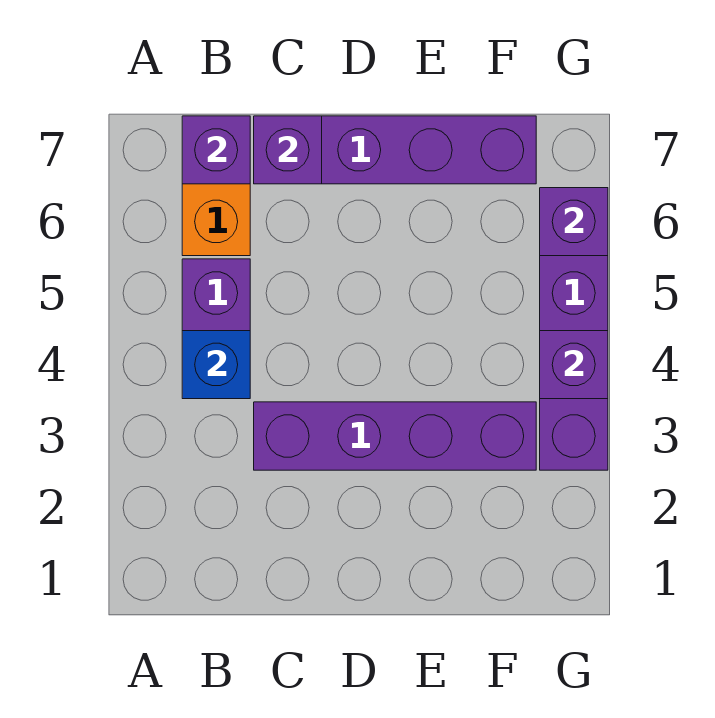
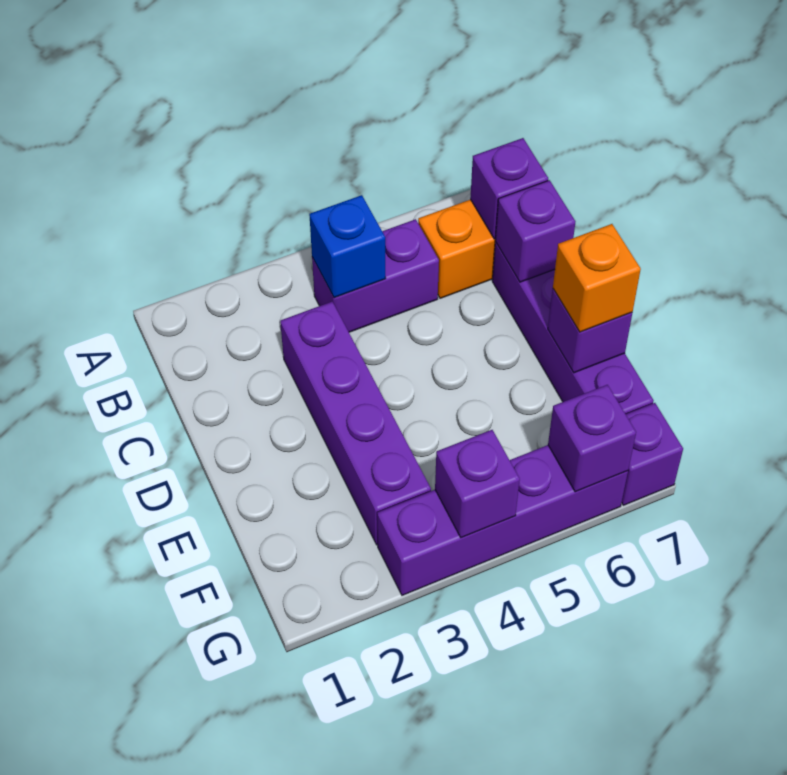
none -> purple brick E7 level 2
none -> orange brick E7 level 3
none -> purple brick G7 level 1

